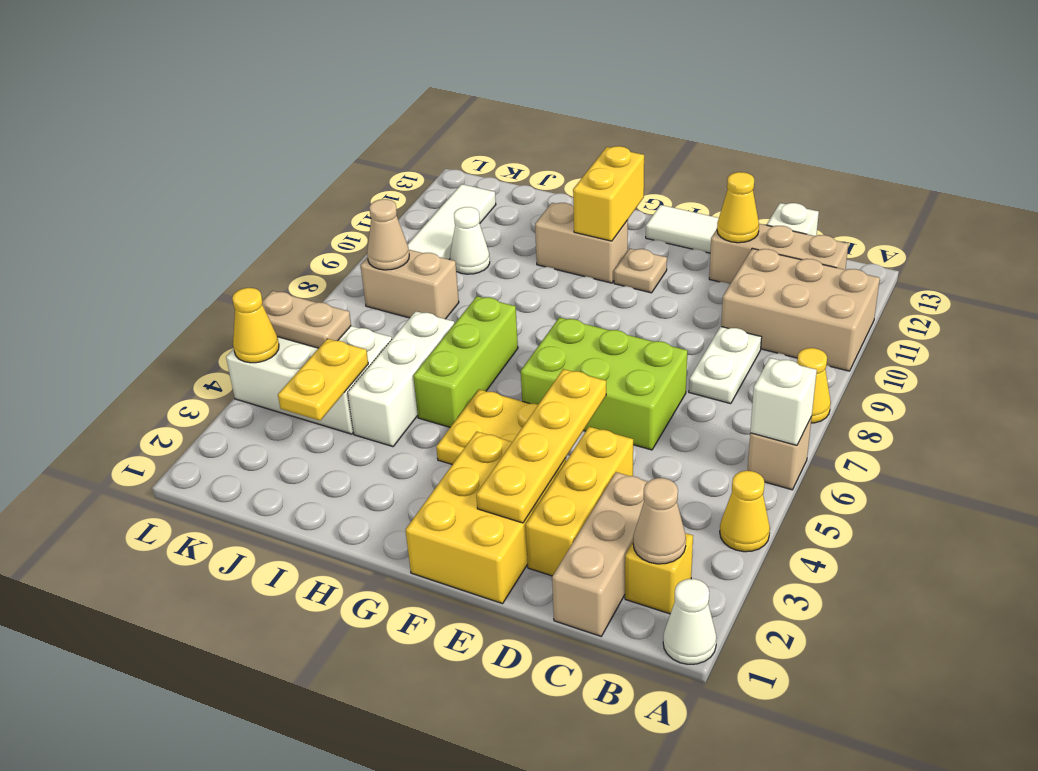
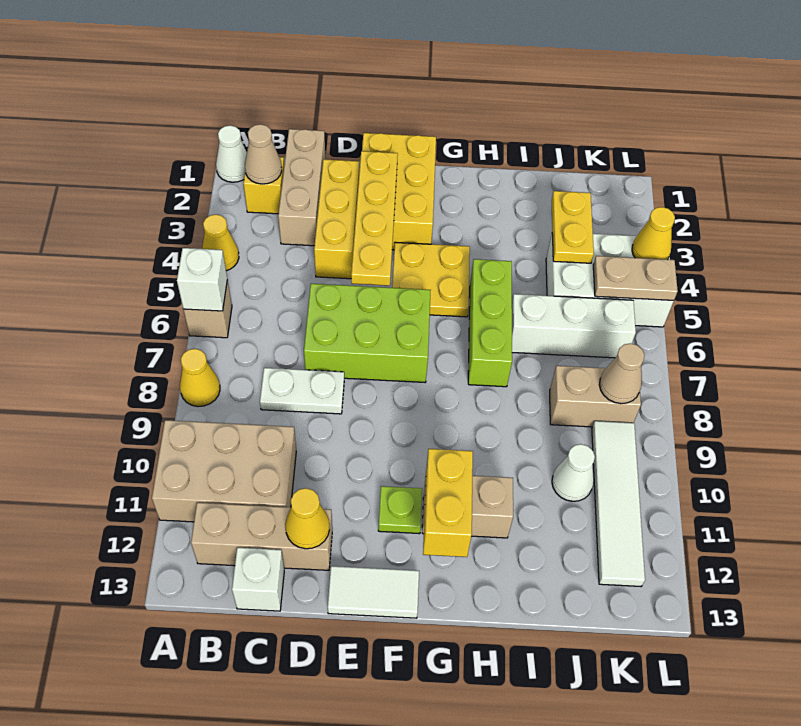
white plate C8:C9 level 1 -> white plate C8:D8 level 1
tan plate F11 level 1 -> lime plate F11 level 1
white brick I4:I6 level 1 -> white brick I6:K6 level 1

